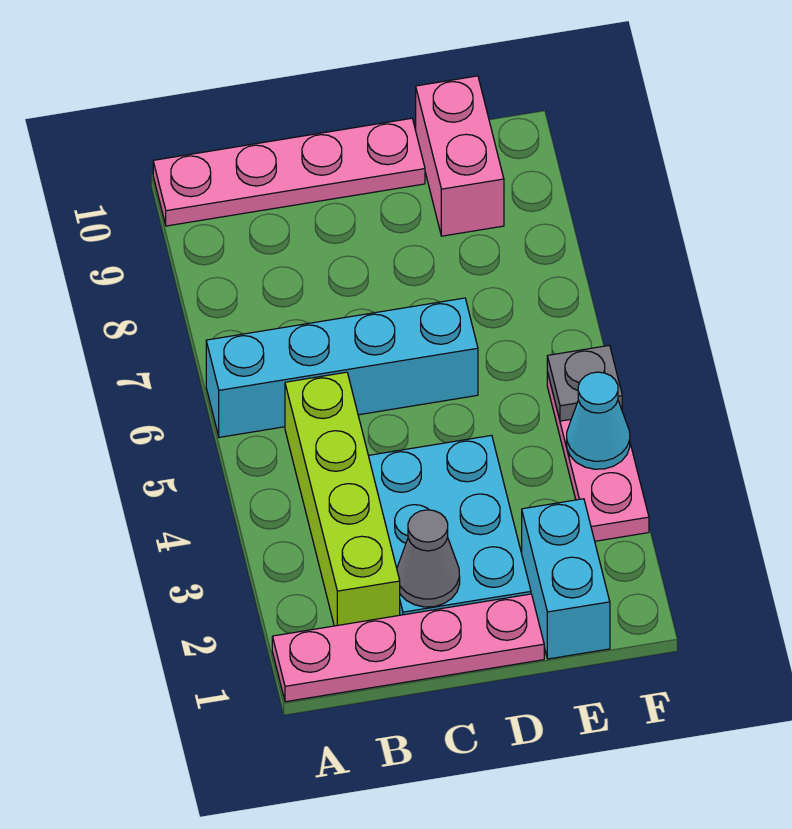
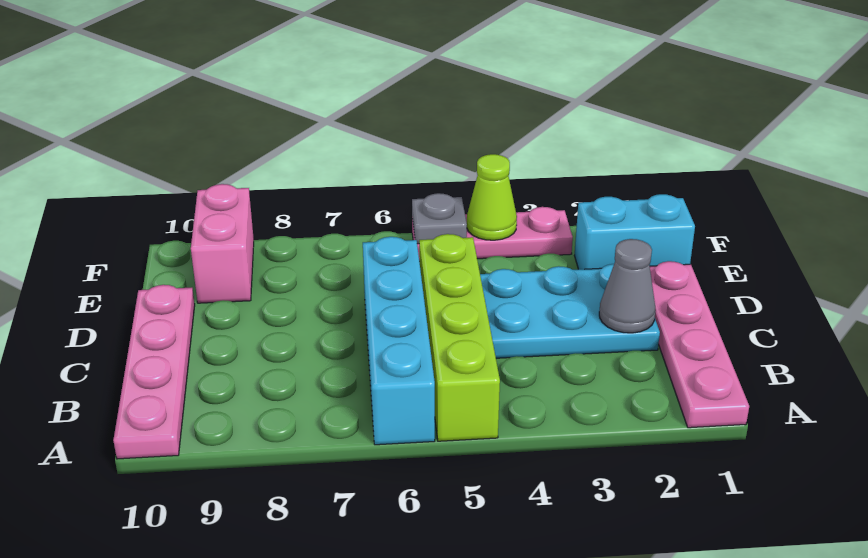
lime brick B2:B5 level 1 -> lime brick A5:D5 level 1
pink brick E9:E10 level 1 -> pink brick E9:F9 level 1
cyan cone F4 level 2 -> lime cone F4 level 2

